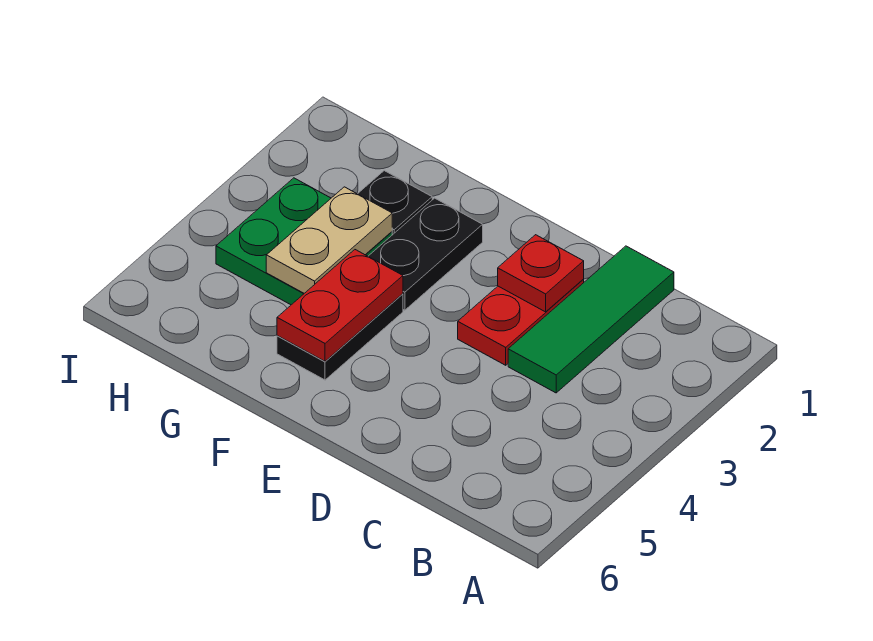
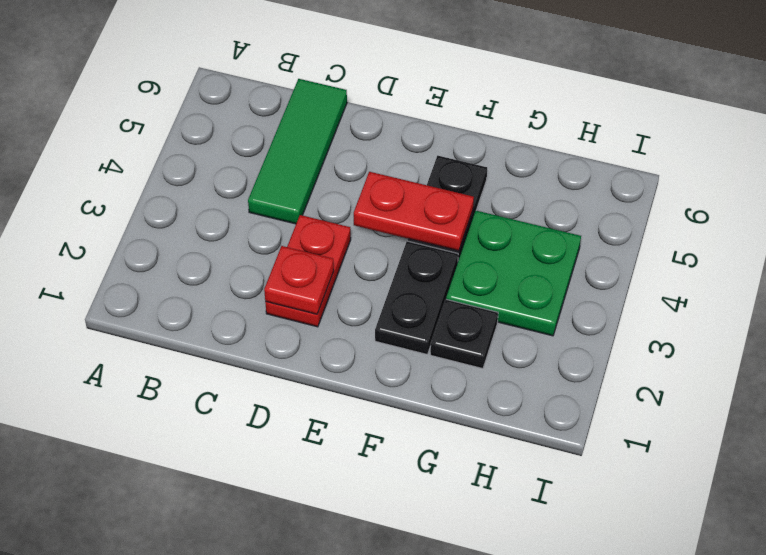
green tile C1:C3 level 1 -> green tile C4:C6 level 1
red plate F4:F5 level 2 -> red plate E4:F4 level 2
tan plate G3:G4 level 2 -> none

